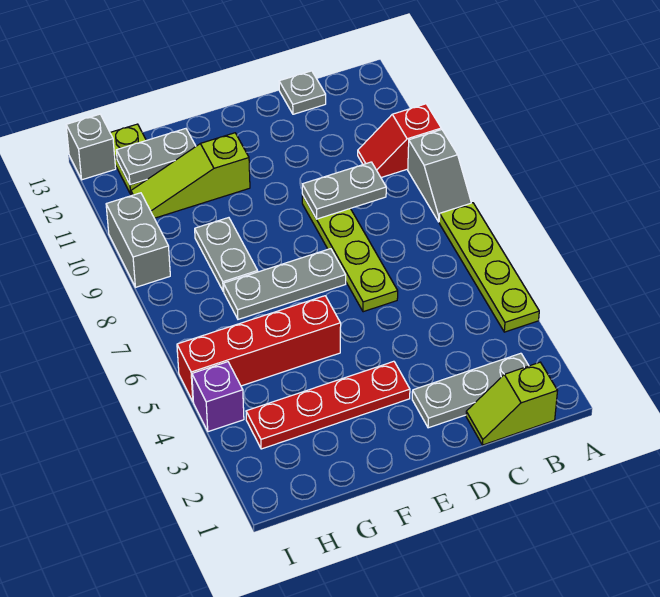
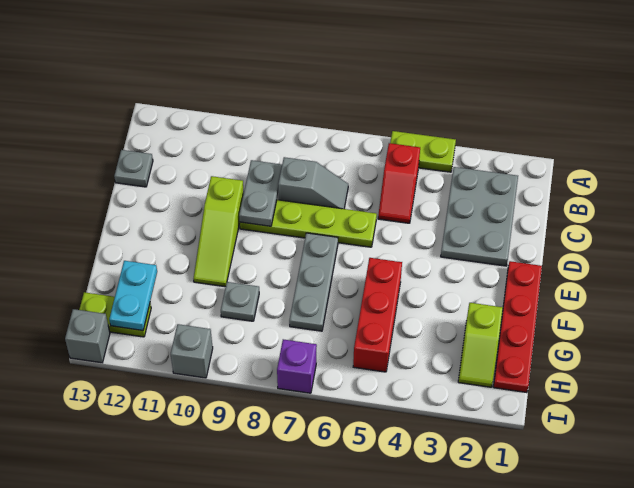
lime plate A4:A7 level 1 -> lime plate A4:A5 level 1
grey slope A8:A9 level 1 top 9 -> grey slope C7:C8 level 1 top 8
red slope A10:B10 level 1 top A -> red slope B5:C5 level 1 top B
lime slope B1:C1 level 1 top B -> lime slope G2:H2 level 1 top G
grey plate B2:D2 level 1 -> grey plate B2:D3 level 1
red plate E3:H3 level 1 -> red plate E1:H1 level 1
red brick F5:I5 level 1 -> red brick F5:H5 level 1
lime slope F11:H11 level 1 top F -> lime slope D10:F10 level 1 top D
grey plate G8:G9 level 1 -> grey plate G9 level 1
grey plate G12:H12 level 2 -> cyan plate G12:H12 level 2
purple brick I4 level 1 -> purple brick I7 level 1
grey brick I9:I10 level 1 -> grey brick I10 level 1

